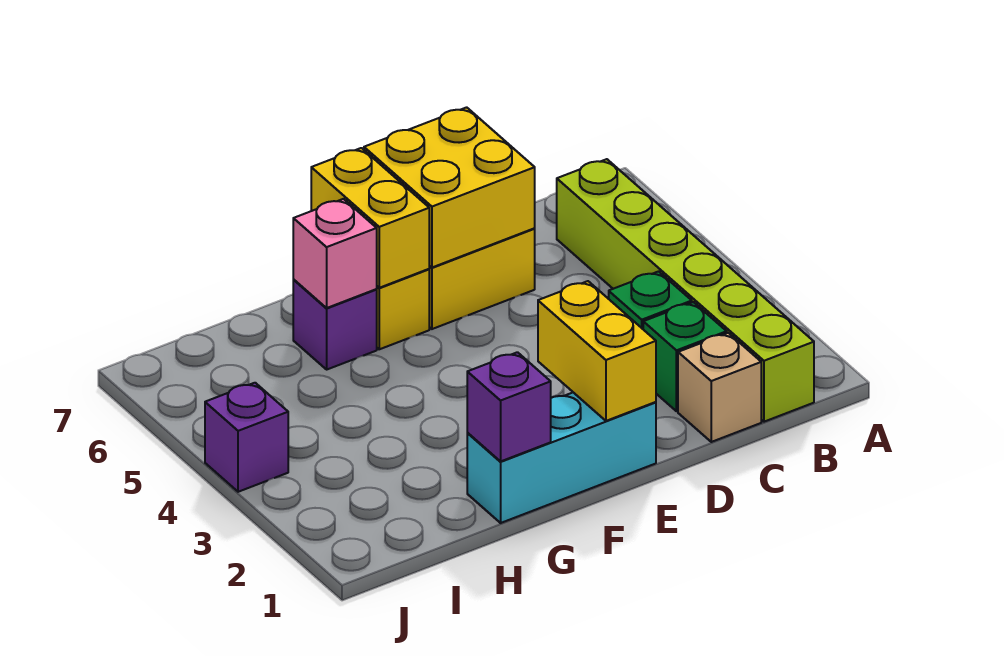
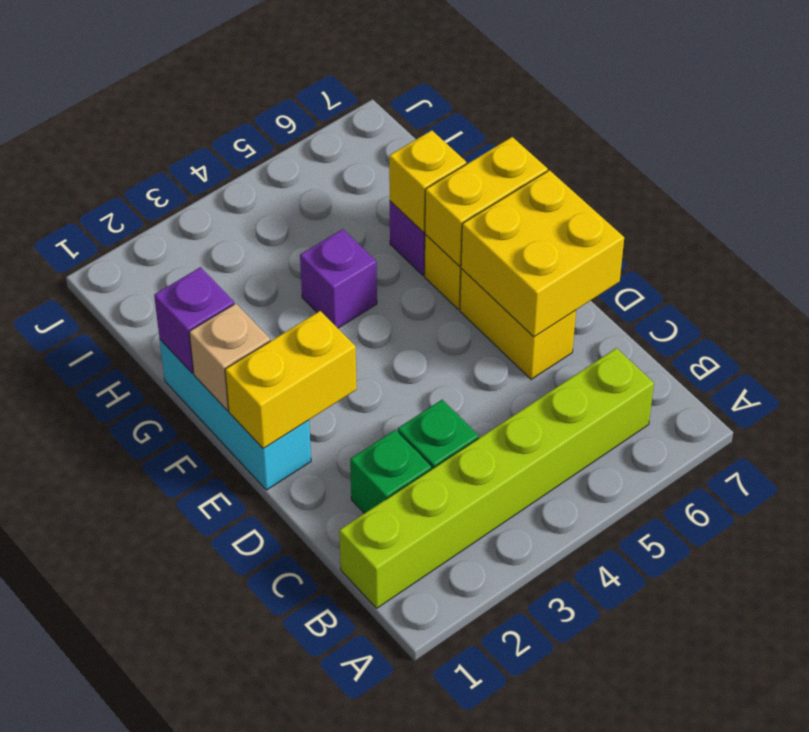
tan brick C1 level 1 -> tan brick F1 level 2
pink brick G6 level 2 -> yellow brick G6 level 2
purple brick J4 level 1 -> purple brick G4 level 1

